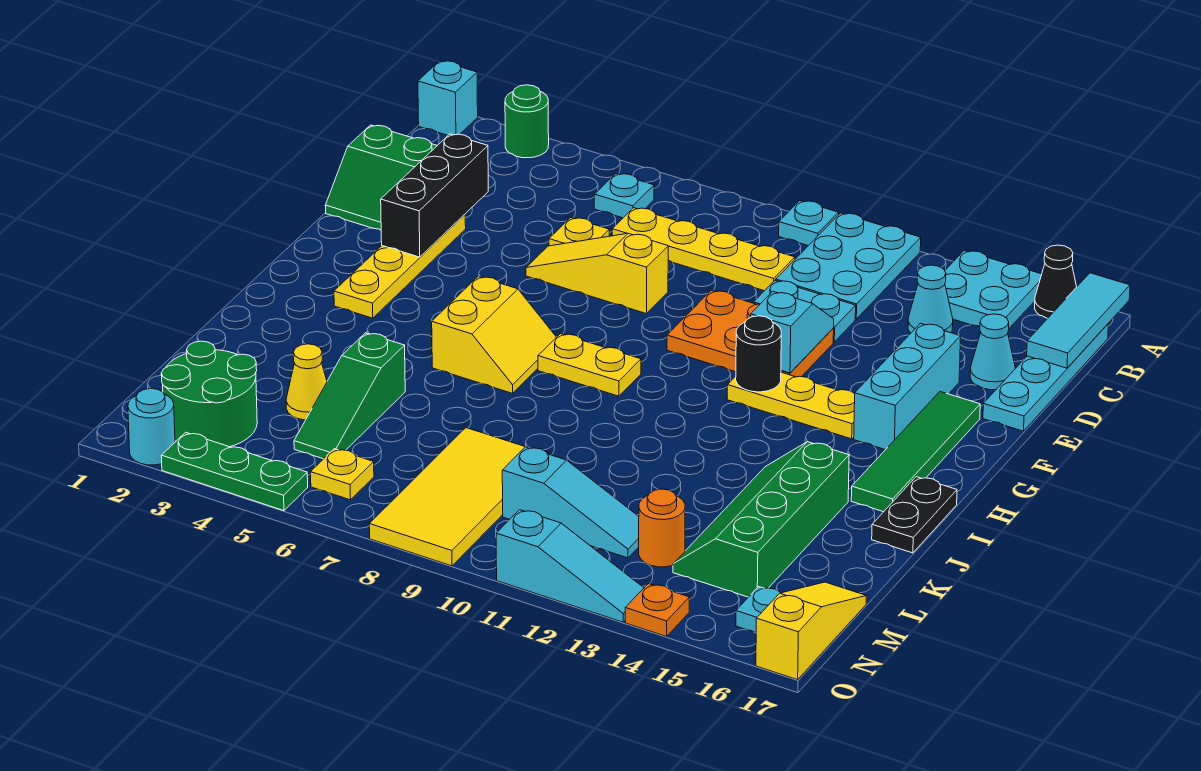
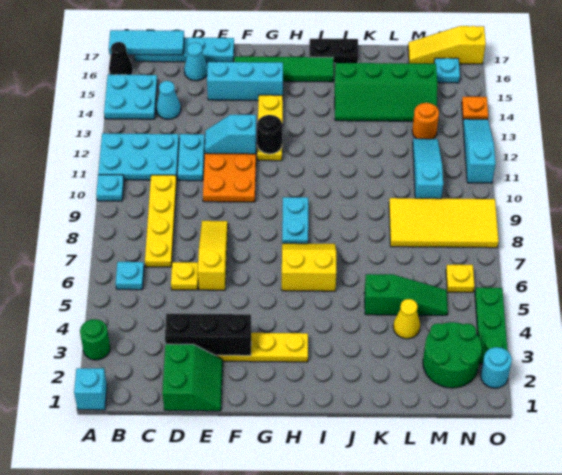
yellow slope E6:E8 level 1 top 8 -> yellow slope E6:E8 level 1 top 6
yellow plate H8:H9 level 1 -> cyan plate H8:H9 level 1

